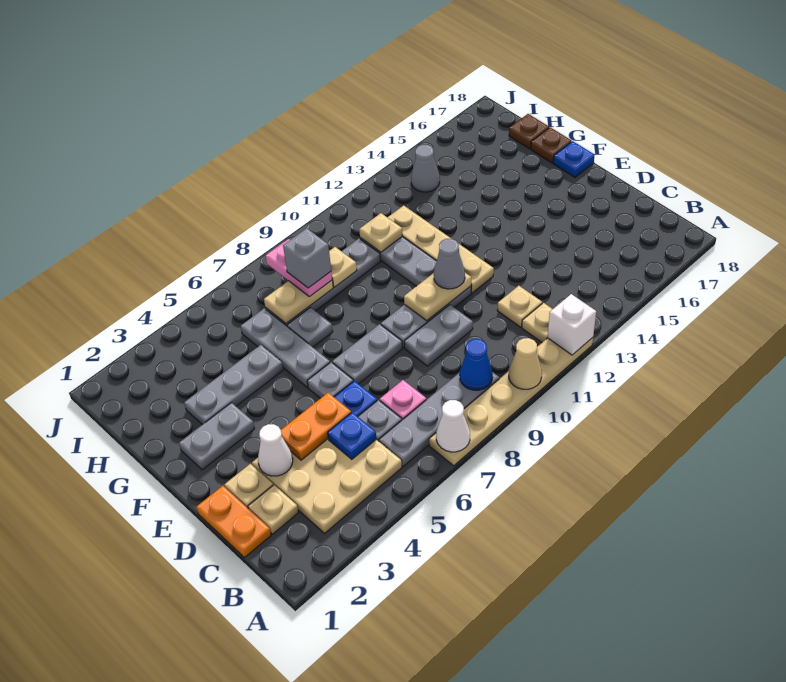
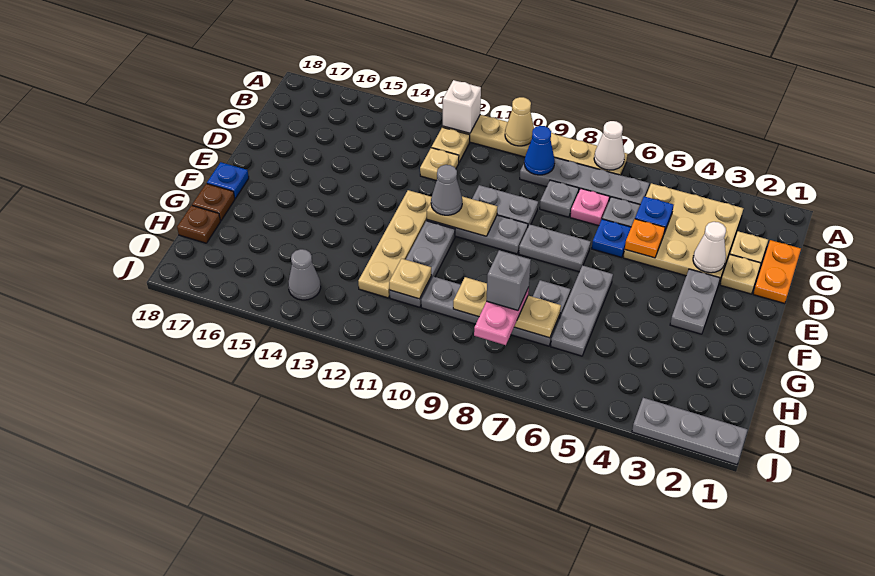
orange plate D4:D5 level 2 -> orange plate D5 level 2
grey plate E6 level 1 -> grey plate C8 level 1
grey plate F2:F3 level 1 -> grey plate E3:F3 level 1
grey plate G3:G5 level 1 -> grey plate J1:J3 level 1

